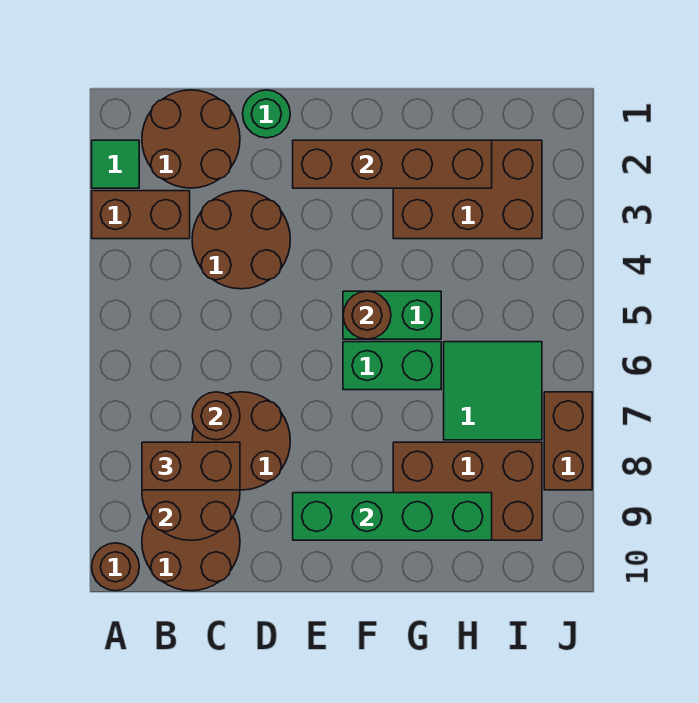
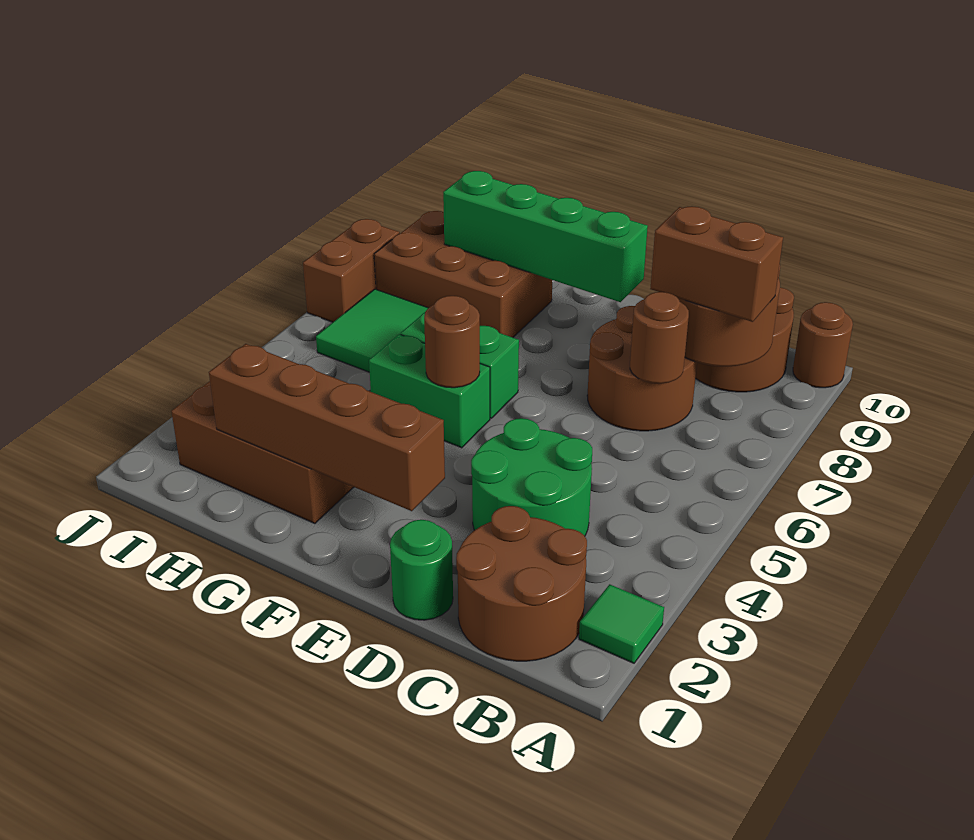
brown brick A3:B3 level 1 -> none
brown round brick C3:D4 level 1 -> green round brick C3:D4 level 1

